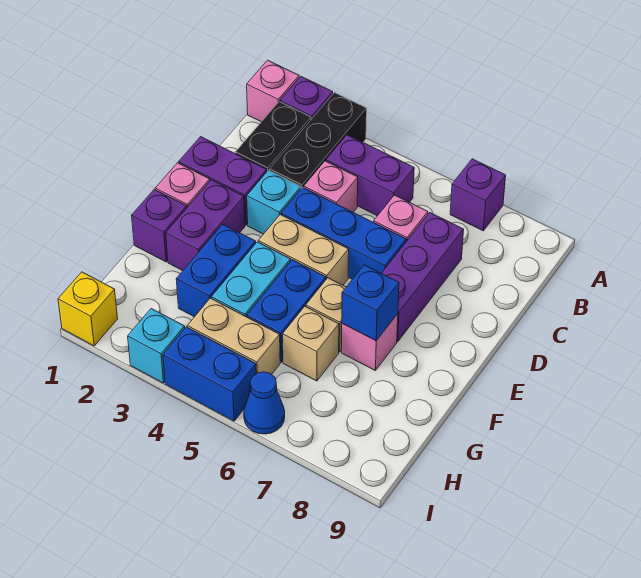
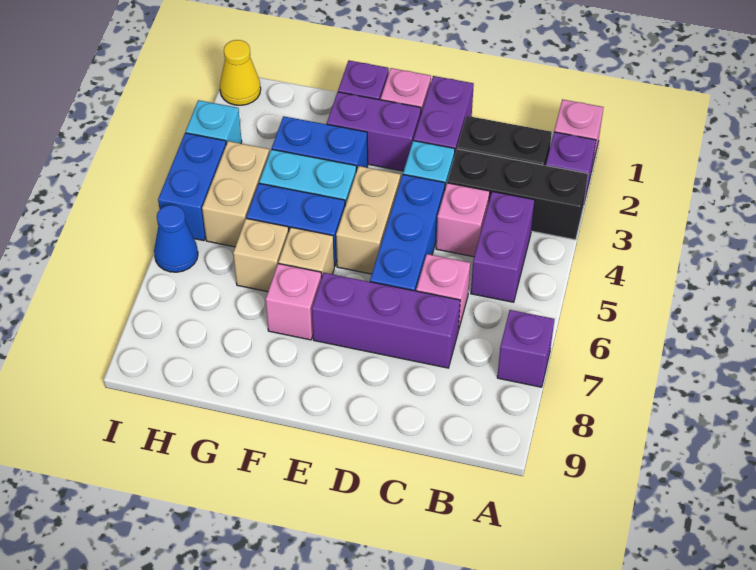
blue brick F7 level 2 -> none
yellow brick I1 level 1 -> yellow cone I1 level 1

